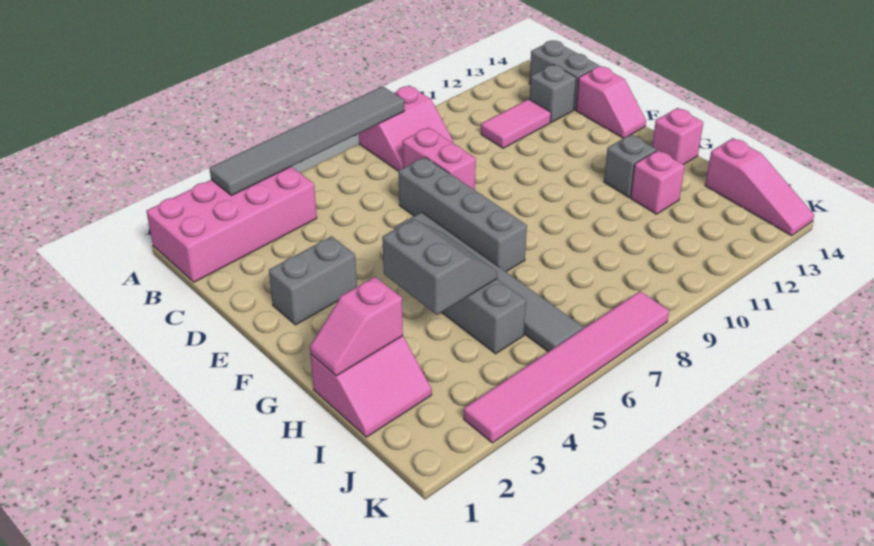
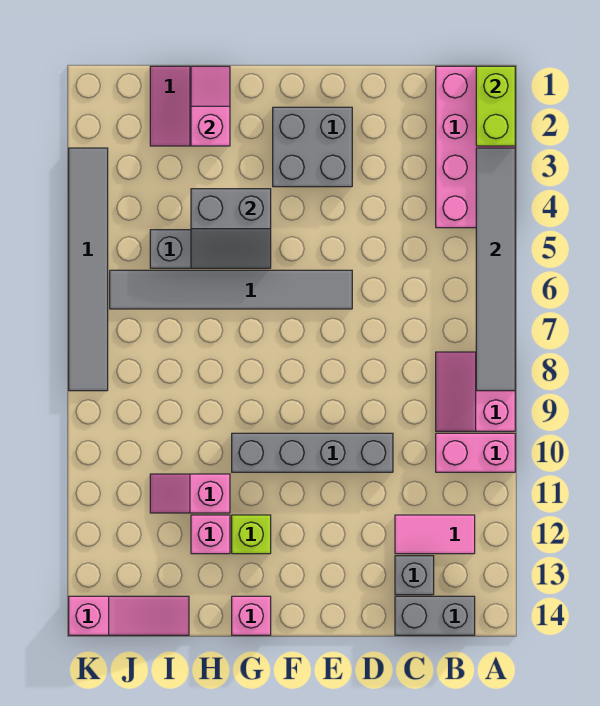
none -> lime brick A1:A2 level 2
pink brick C8:D8 level 1 -> pink brick A10:B10 level 1
pink tile C11:C12 level 1 -> pink tile B12:C12 level 1
grey brick D7:G7 level 1 -> grey brick D10:G10 level 1
pink slope D14:E14 level 1 top D -> pink slope H11:I11 level 1 top H
grey brick E2:E3 level 1 -> grey brick E2:F3 level 1
grey brick G12 level 1 -> lime brick G12 level 1
pink slope I14:K14 level 1 top I -> pink slope I14:K14 level 1 top K
pink tile K3:K8 level 1 -> grey tile K3:K8 level 1

